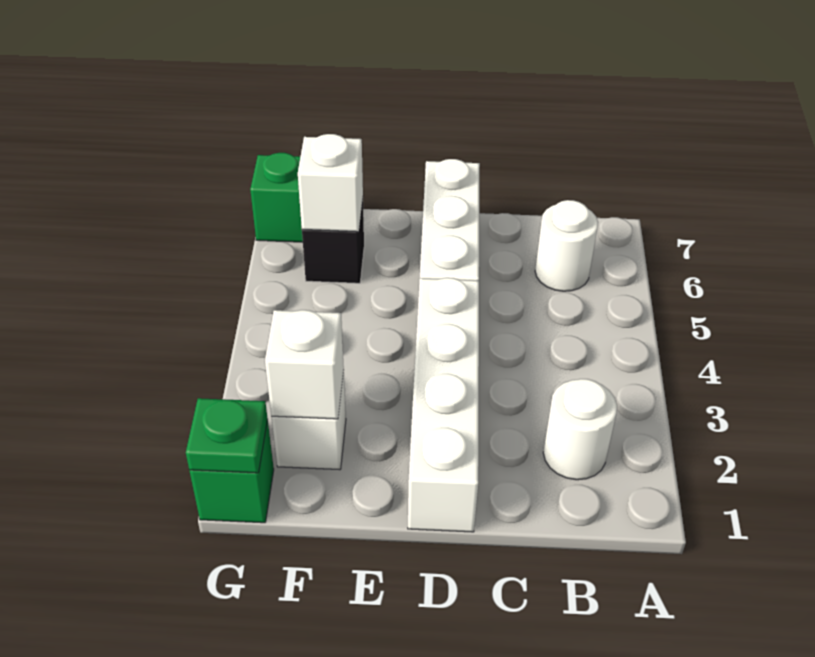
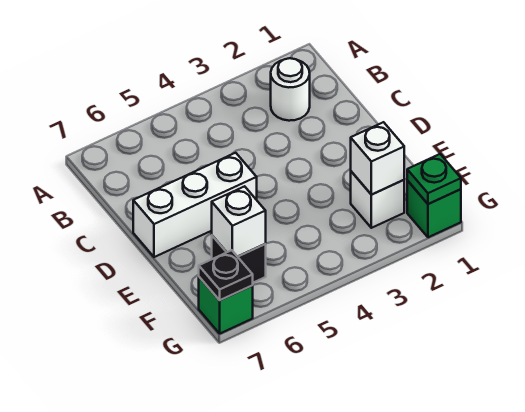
white round brick B6 level 1 -> none
white brick D1:D4 level 1 -> none
none -> black plate G7 level 2

